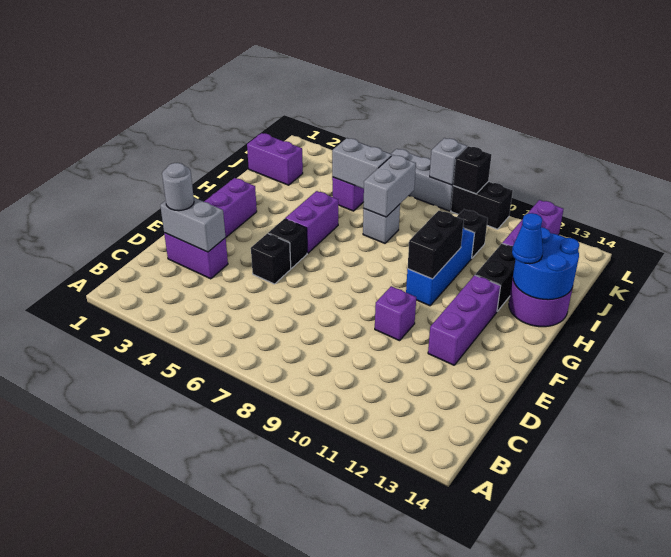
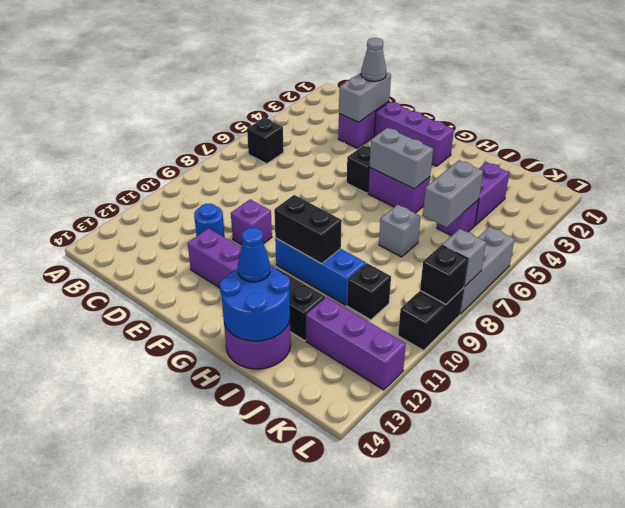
grey round brick D2 level 3 -> grey cone D2 level 3
none -> blue round brick D11 level 1
black brick E5 level 1 -> black brick B6 level 1
grey brick I7:J7 level 2 -> grey brick G5:H5 level 2
purple brick J1:J2 level 1 -> purple brick J3:J4 level 1

